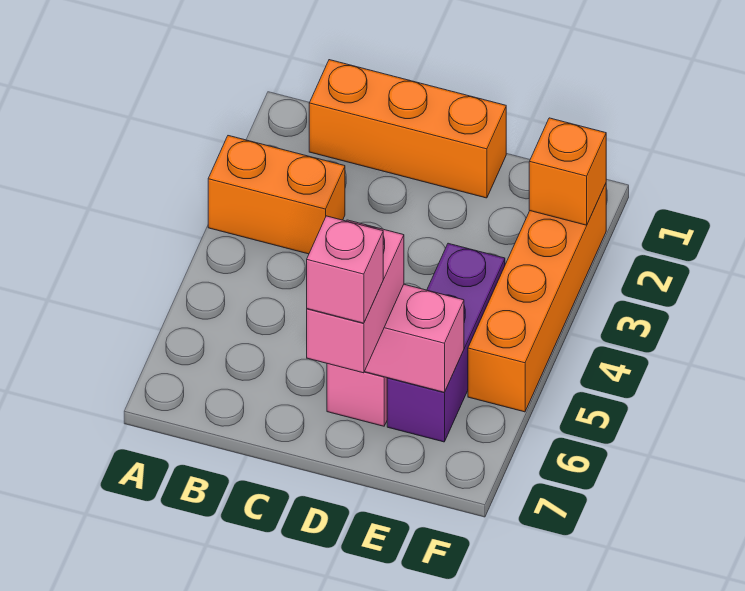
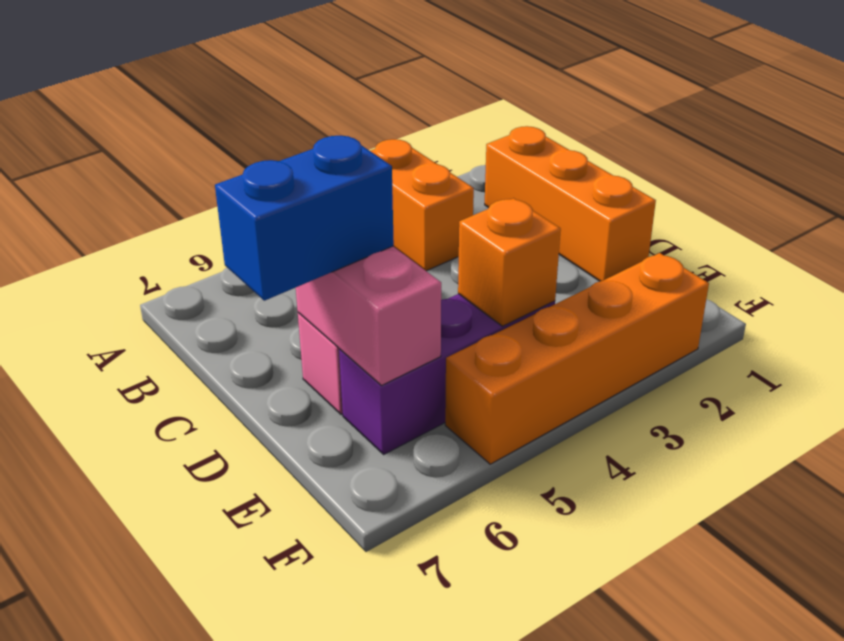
pink brick D6:D7 level 3 -> blue brick D6:D7 level 3
pink brick D7 level 4 -> none
orange brick F2 level 2 -> orange brick E4 level 2

